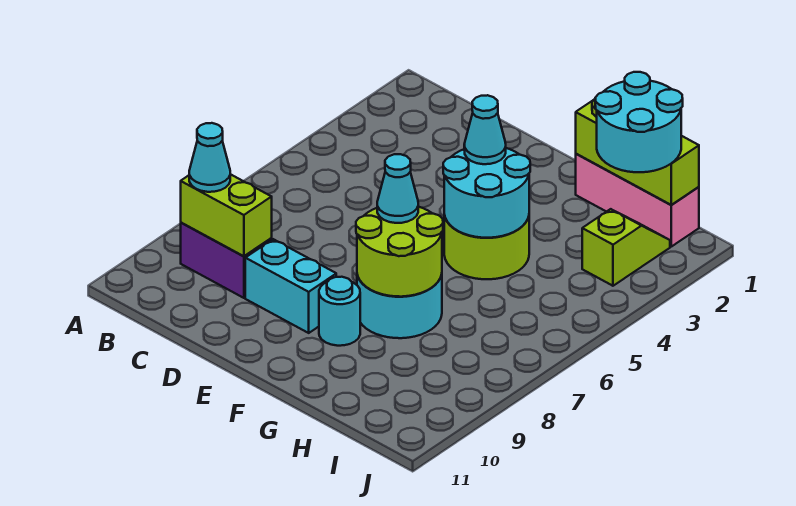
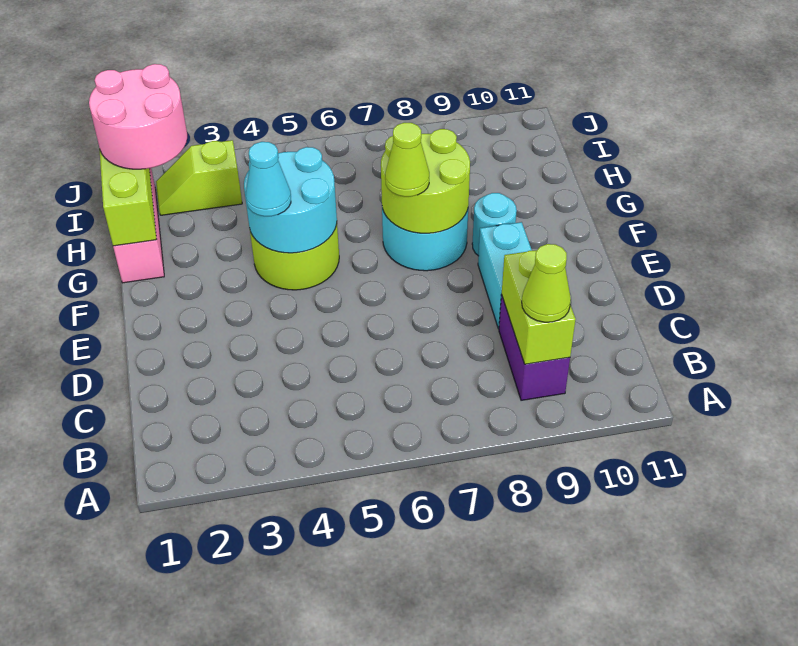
cyan cone B9 level 3 -> lime cone B9 level 3
cyan cone F7 level 3 -> lime cone F7 level 3
cyan round brick H1:I2 level 3 -> pink round brick H1:I2 level 3

